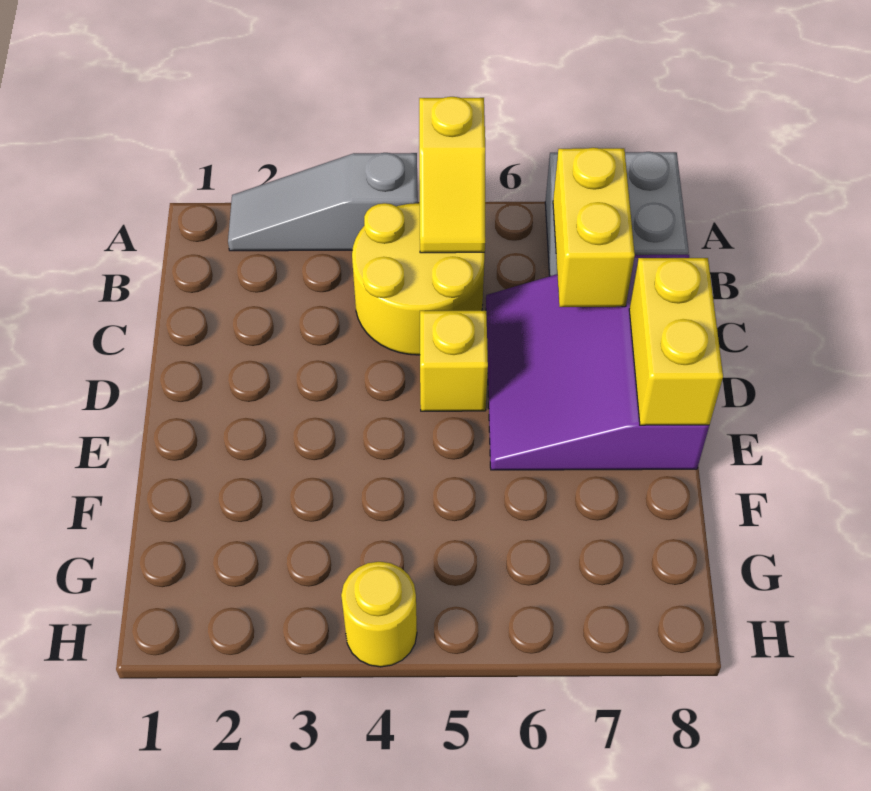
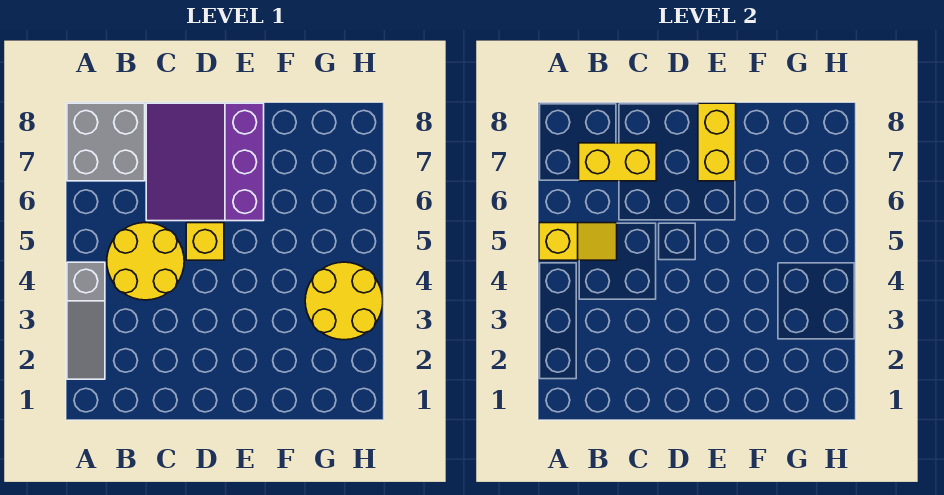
purple slope C6:E8 level 1 top 8 -> purple slope C6:E8 level 1 top E
yellow brick D8:E8 level 2 -> yellow brick E7:E8 level 2
yellow round brick H4 level 1 -> yellow round brick G3:H4 level 1

